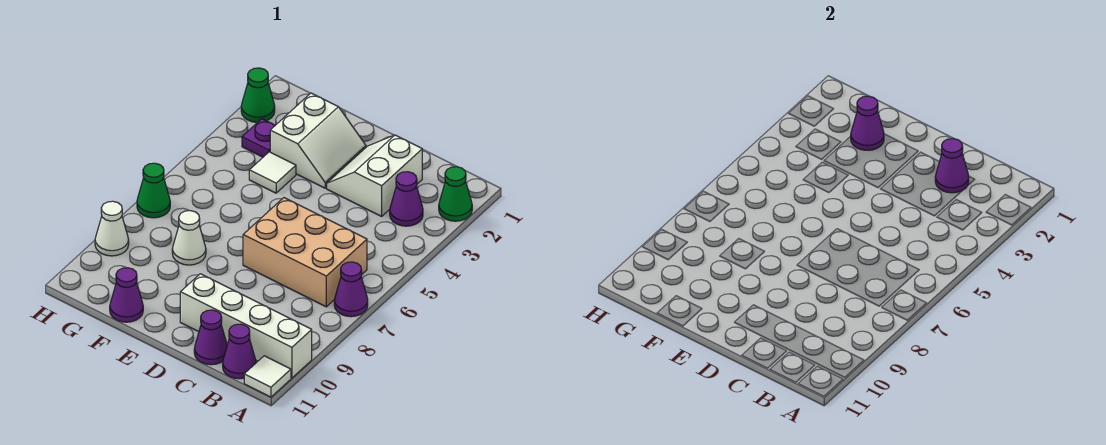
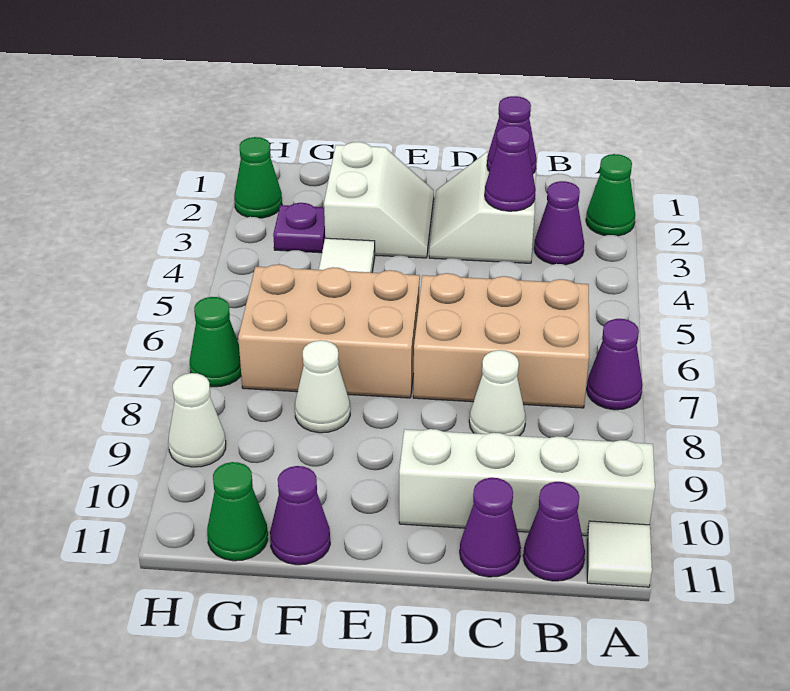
none -> white cone C8 level 1
none -> tan brick E6:G7 level 1
purple cone F2 level 2 -> purple cone C3 level 2
none -> green cone G11 level 1

